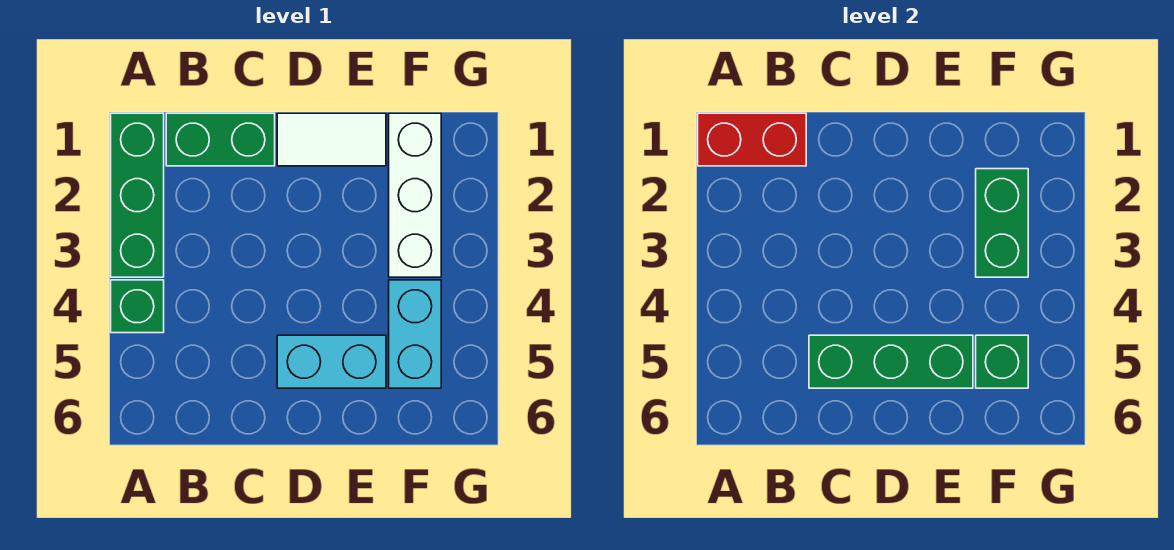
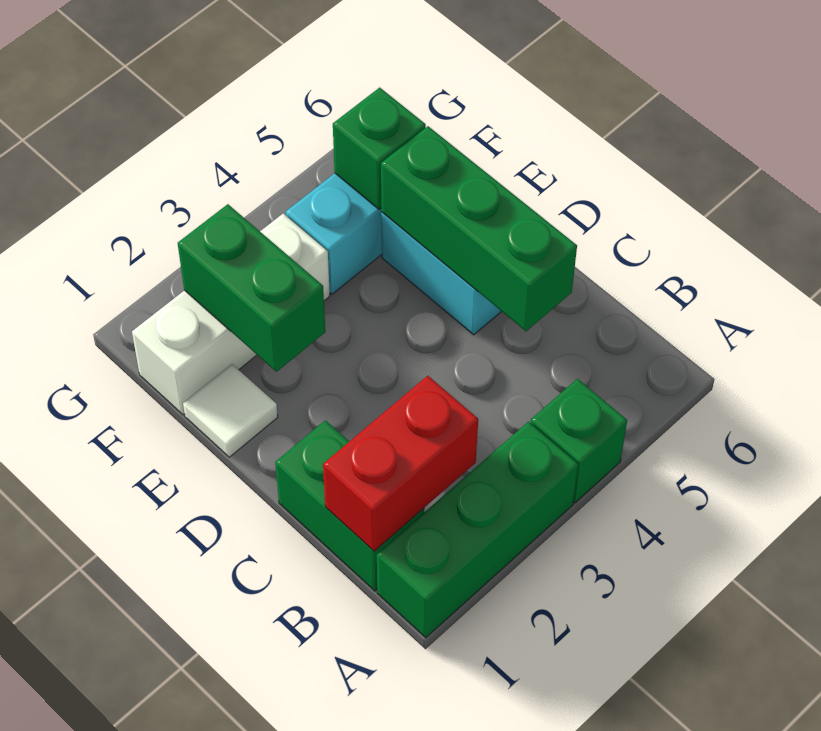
red brick A1:B1 level 2 -> red brick B1:B2 level 2
white tile D1:E1 level 1 -> white tile E1 level 1
green brick F2:F3 level 2 -> green brick E2:F2 level 2

